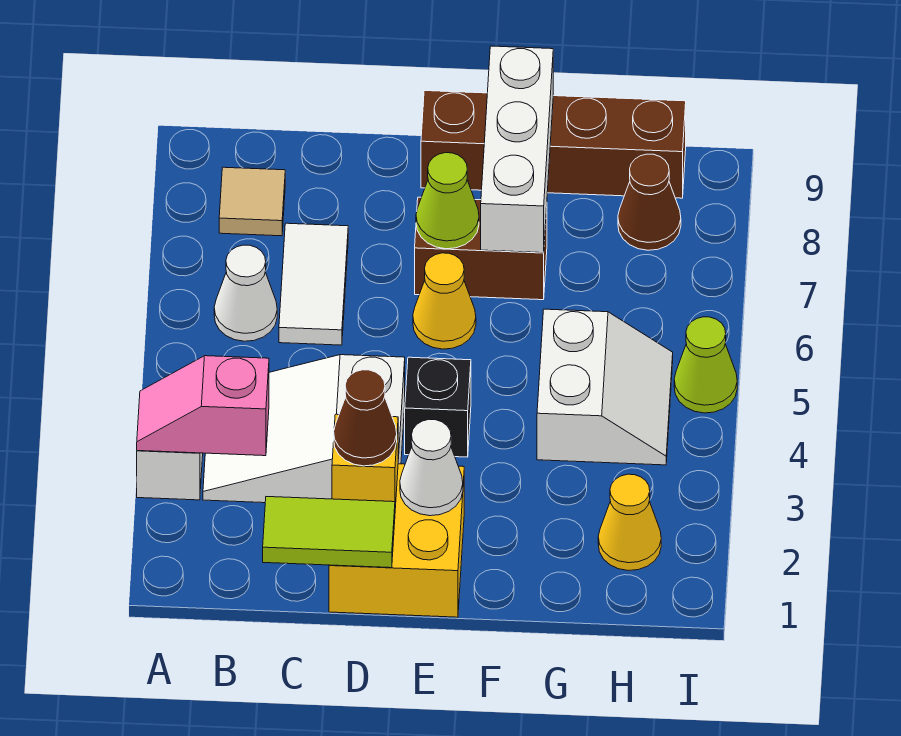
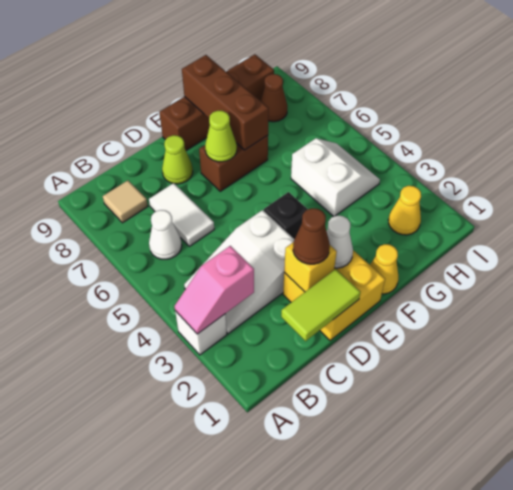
yellow cone E6 level 1 -> yellow cone F1 level 1
white brick F7:F9 level 2 -> brown brick F7:F9 level 2
lime cone I5 level 1 -> lime cone D8 level 1

